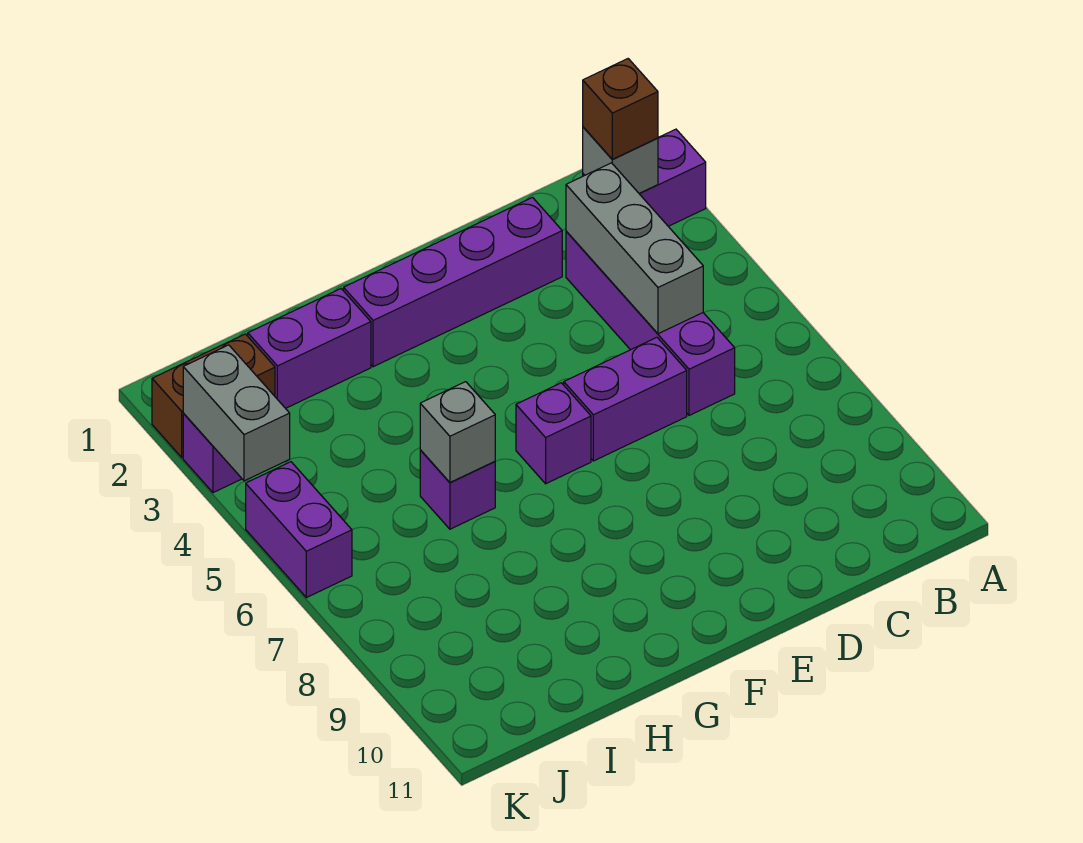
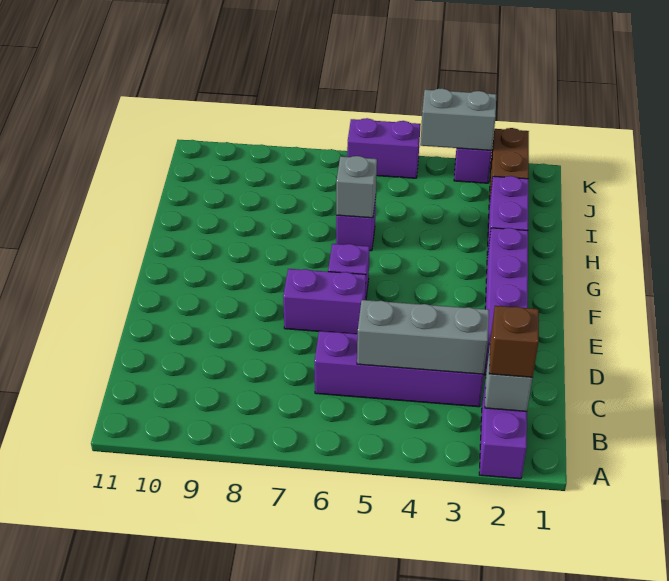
purple brick D6:E6 level 1 -> purple brick E6:E7 level 1

